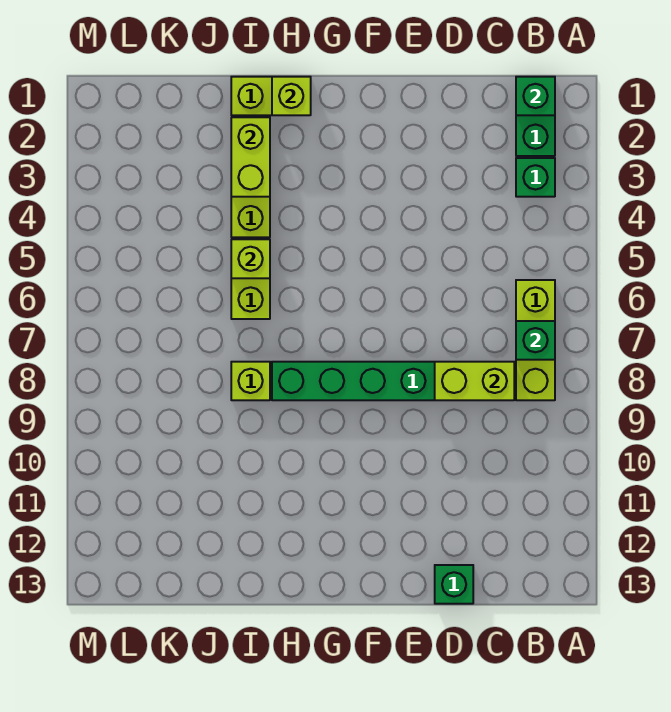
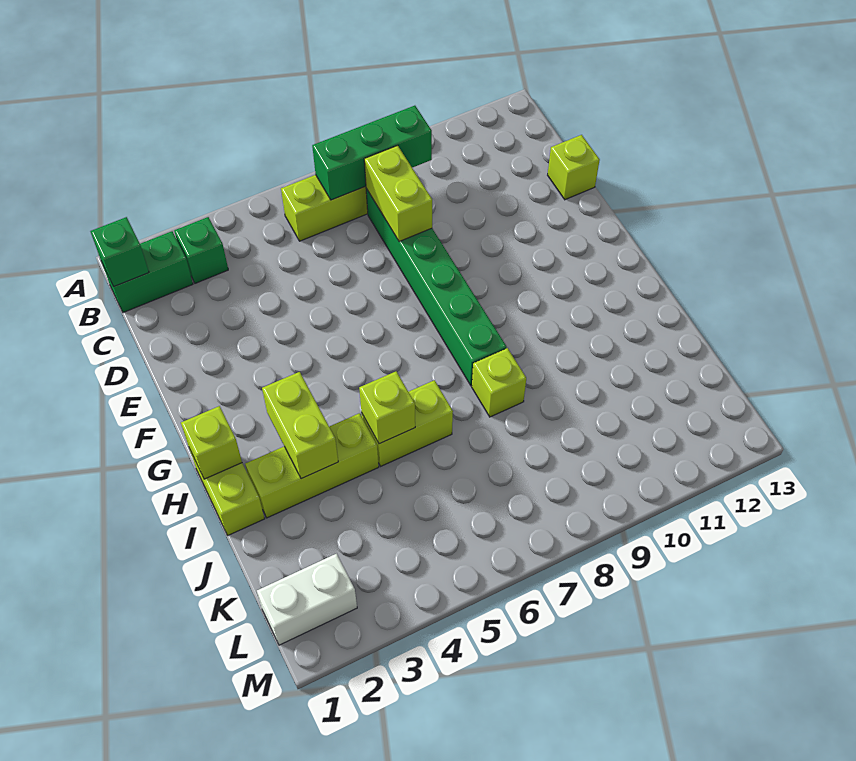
green brick B7 level 2 -> green brick B7:B9 level 2
green brick D13 level 1 -> lime brick D13 level 1
lime brick I2:I3 level 2 -> lime brick H3:I3 level 2
none -> white brick L1:L2 level 1

